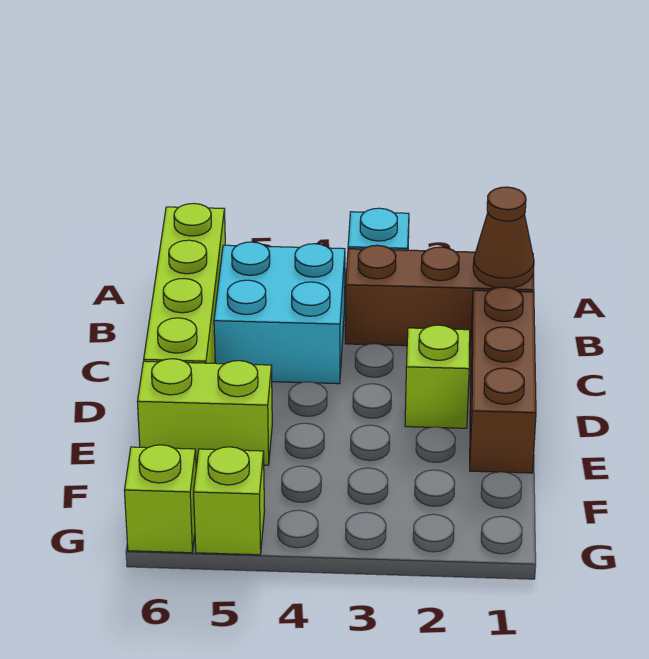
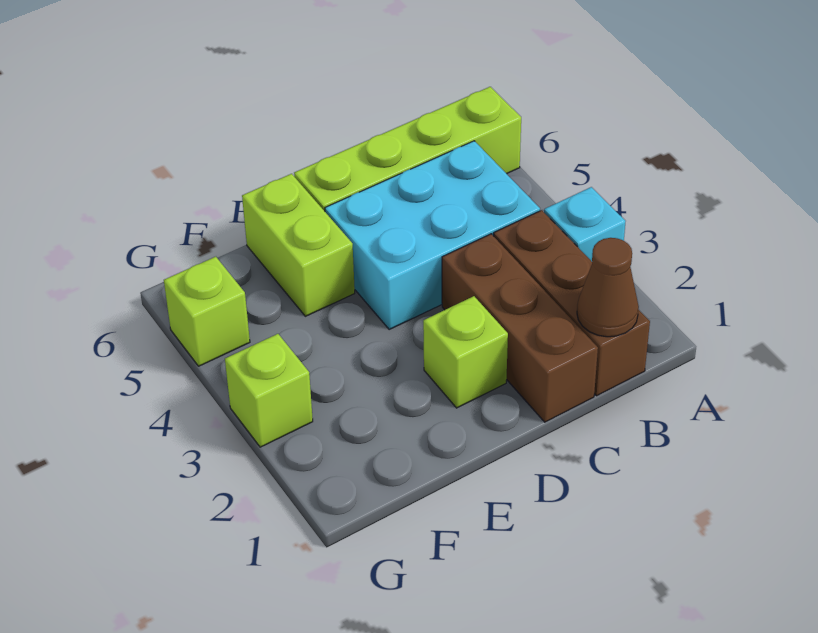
cyan brick B4:C5 level 1 -> cyan brick B4:D5 level 1
brown brick C1:E1 level 1 -> brown brick C1:C3 level 1
lime brick G6 level 1 -> lime brick G3 level 1

